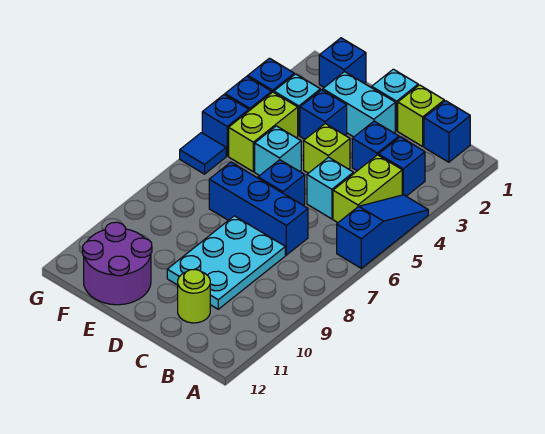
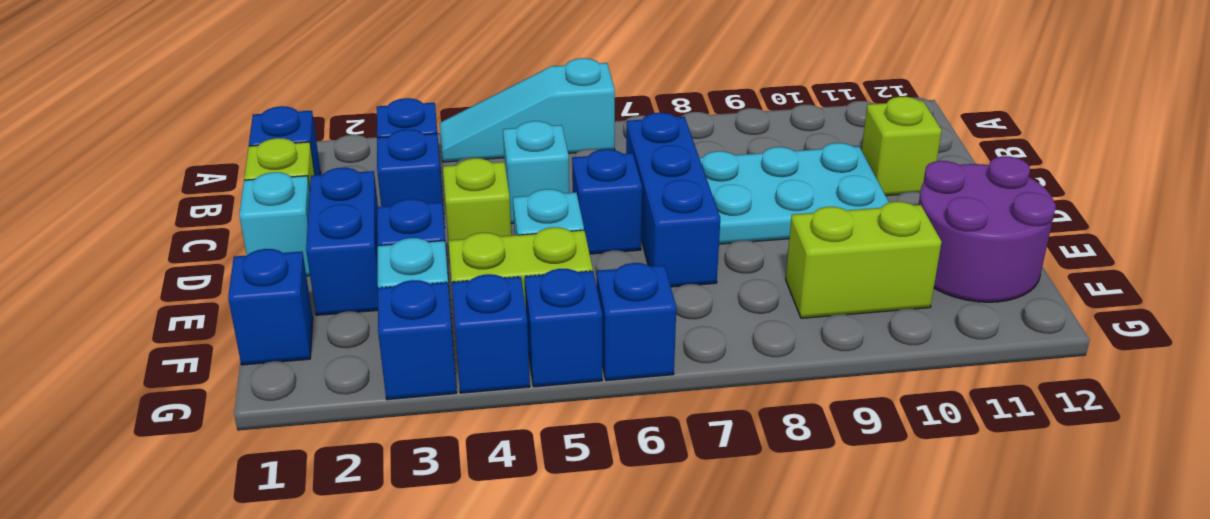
blue slope A4:A6 level 1 top 6 -> cyan slope A4:A6 level 1 top 6
lime brick B4:B5 level 1 -> lime brick F9:F10 level 1
lime round brick C11 level 1 -> lime brick C11 level 1
cyan brick D2:E2 level 1 -> blue brick D2:E2 level 1
blue tile G6 level 1 -> blue brick G6 level 1

